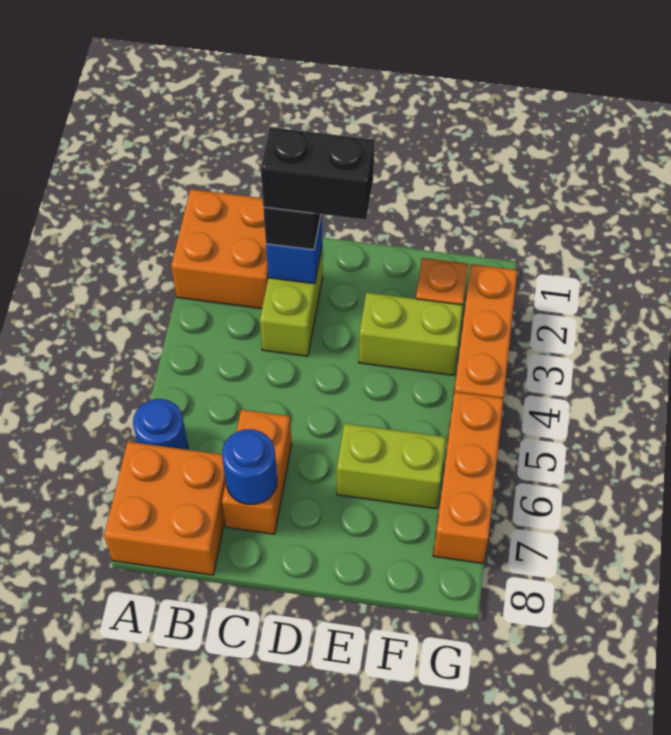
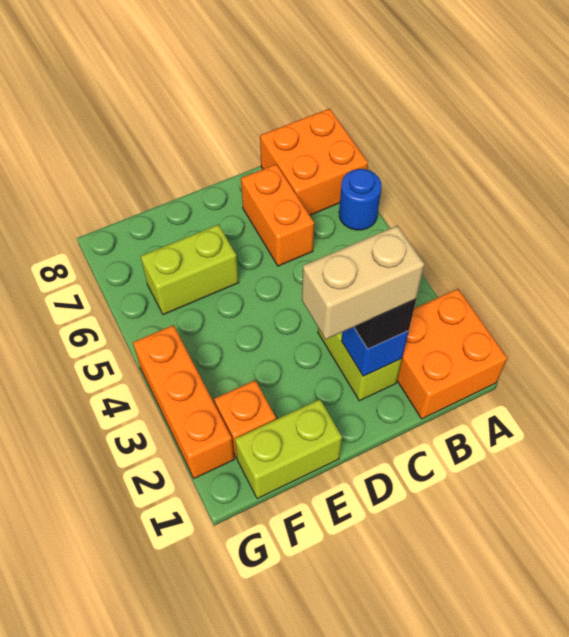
black brick C2:D2 level 4 -> tan brick C2:D2 level 4
blue round brick C7 level 2 -> none
lime brick E3:F3 level 1 -> lime brick E1:F1 level 1
orange brick G5:G7 level 1 -> none

